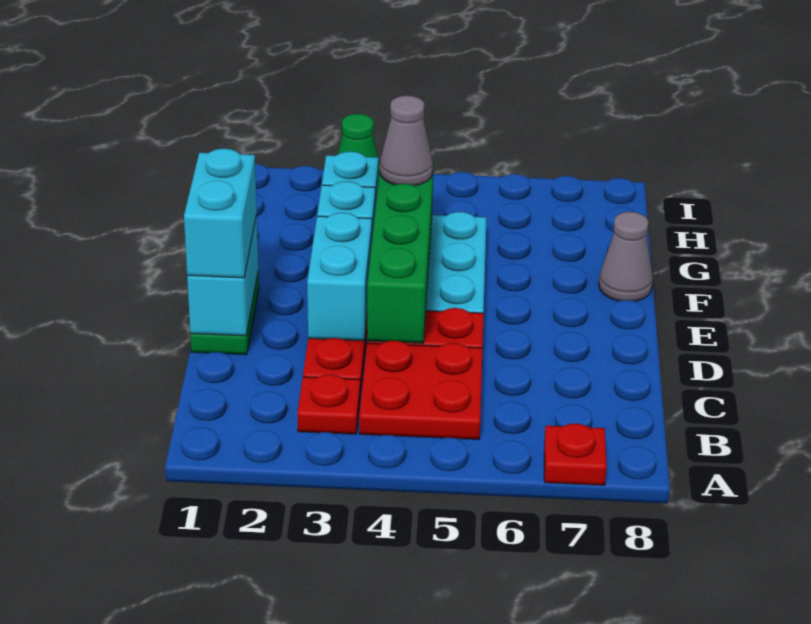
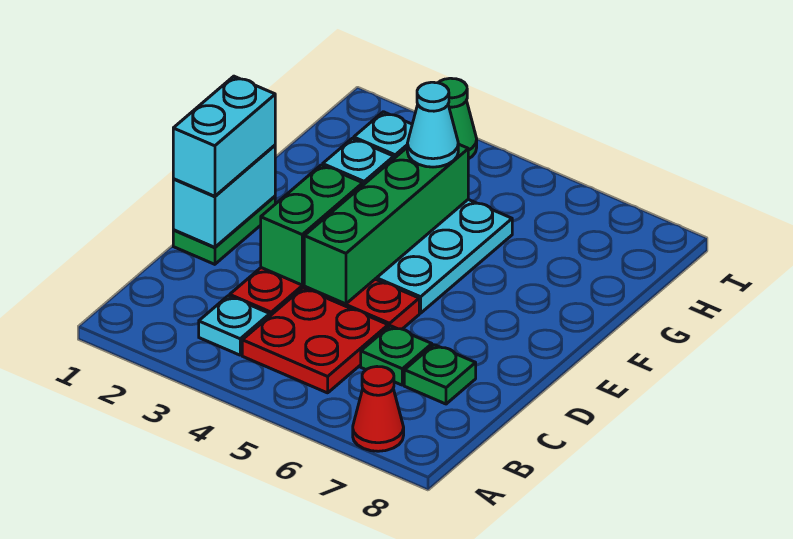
red plate A7 level 1 -> red cone A7 level 1
red plate B3 level 1 -> cyan plate B3 level 1
none -> green plate C6 level 1
none -> green plate C7 level 1
cyan brick D3:E3 level 2 -> green brick D3:E3 level 2
grey cone F8 level 1 -> none
grey cone G4 level 3 -> cyan cone G4 level 3

